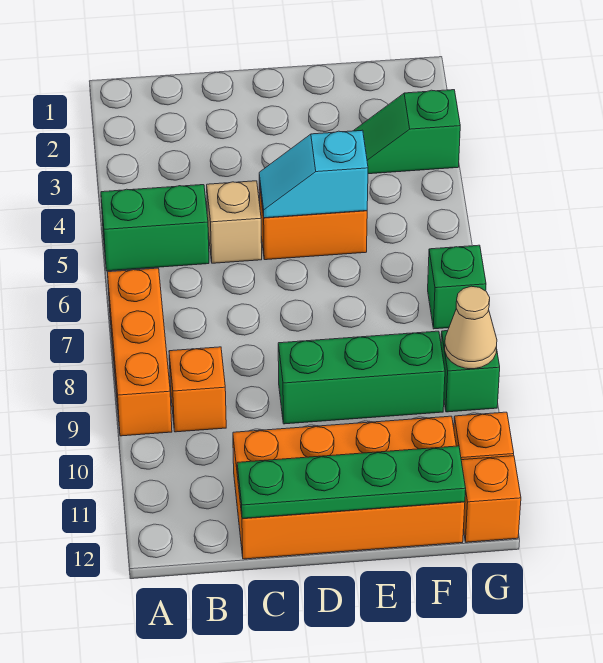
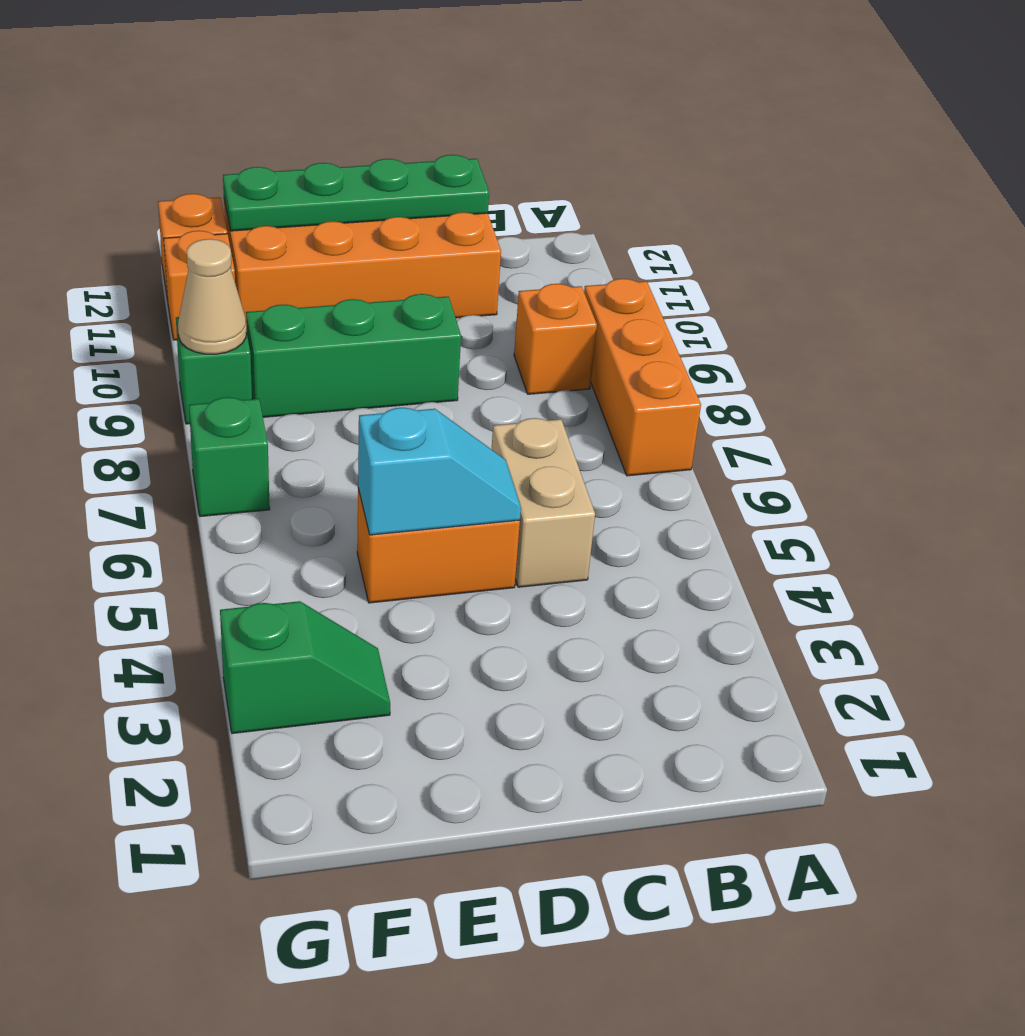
green brick A5:B5 level 1 -> none
tan brick C5 level 1 -> tan brick C5:C6 level 1

